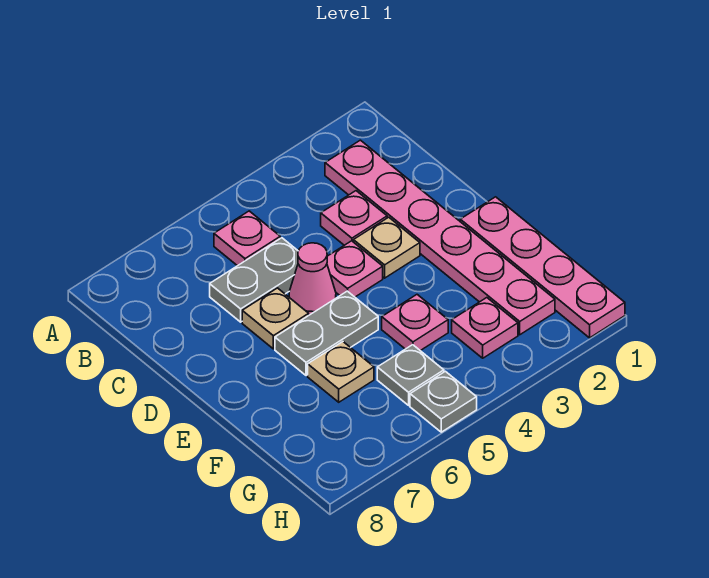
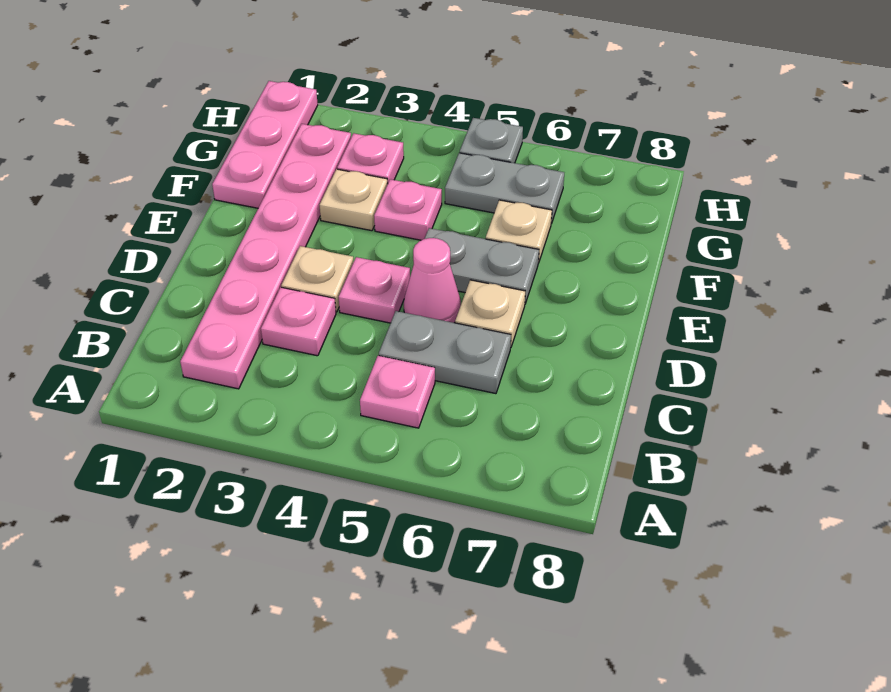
pink plate E1:H1 level 1 -> pink plate F1:H1 level 1
none -> tan plate F3 level 1
grey plate G5 level 1 -> grey plate G5:G6 level 1

